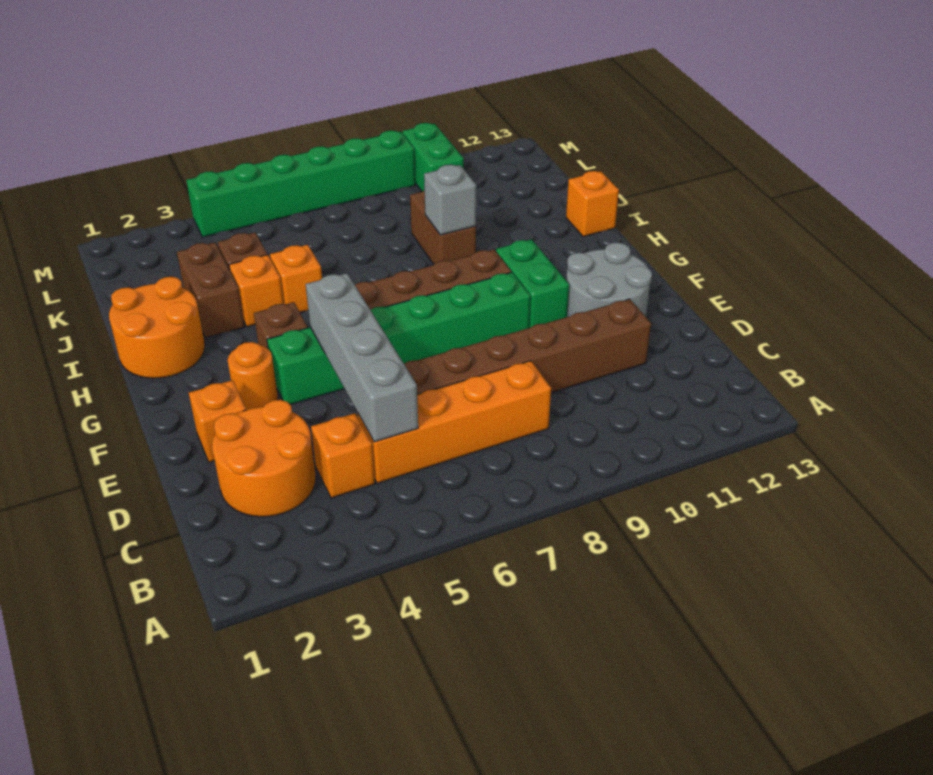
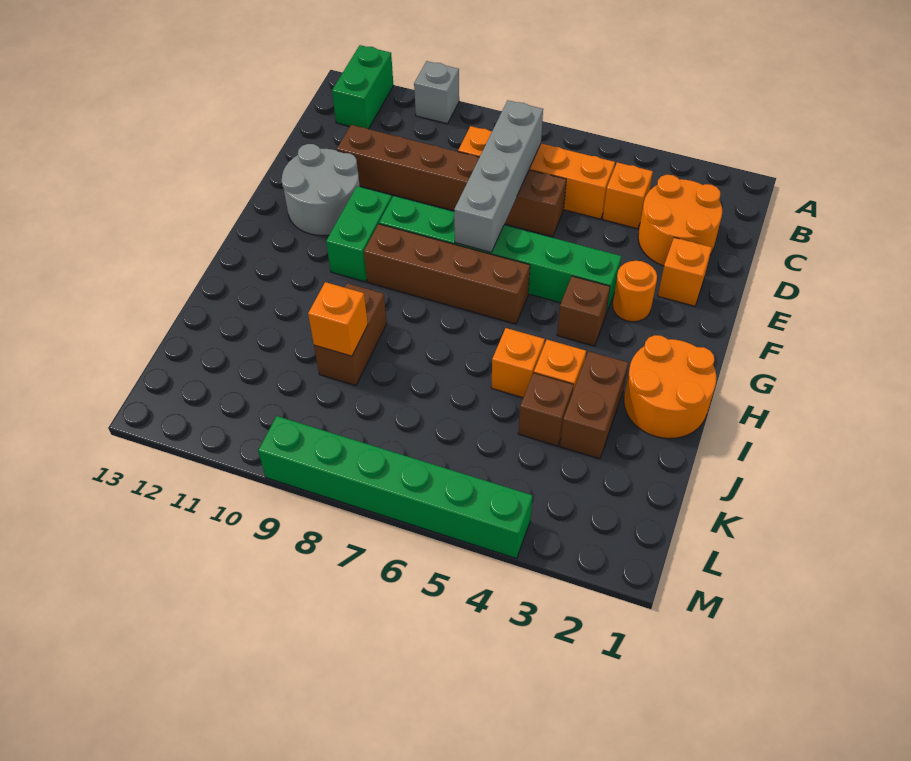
grey brick C5:F5 level 2 -> grey brick C7:F7 level 2
grey brick I9 level 2 -> grey brick A10 level 1
orange brick I13 level 1 -> orange brick J9 level 2
green brick L10:M10 level 1 -> green brick A12:B12 level 1

